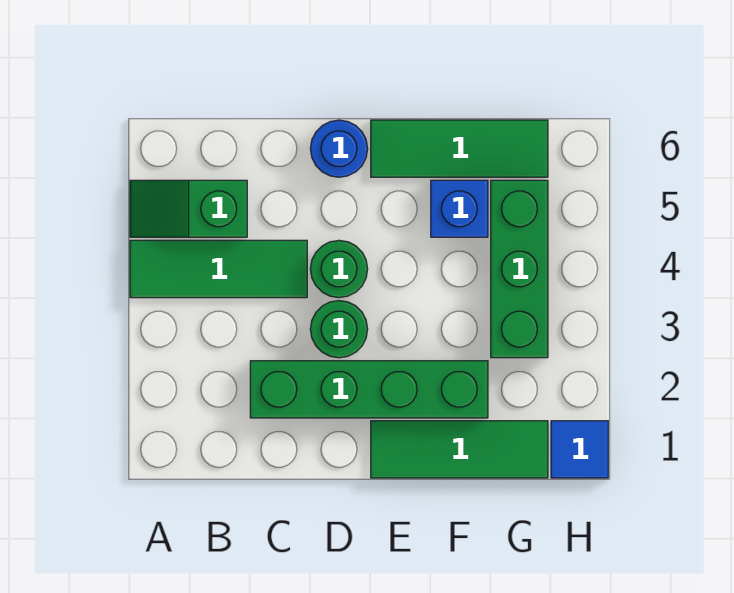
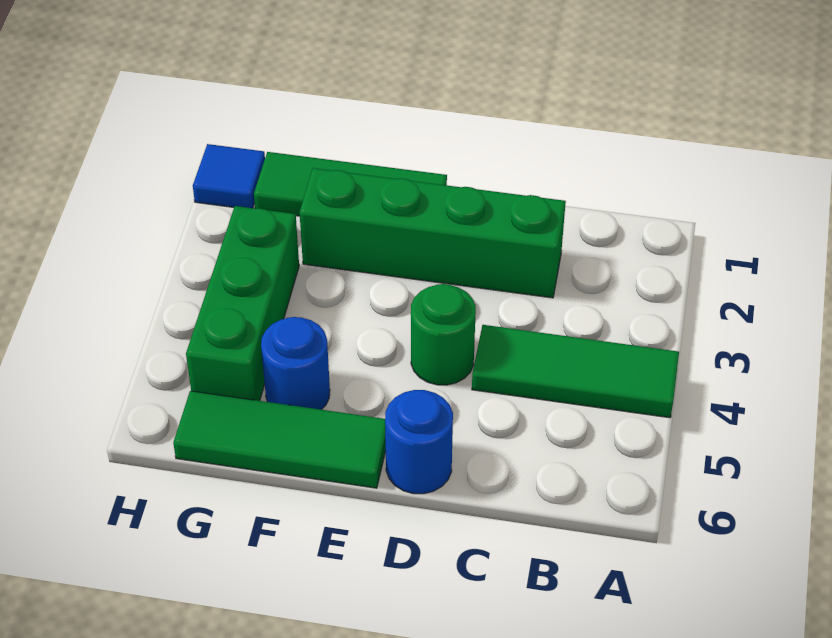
green slope A5:B5 level 1 top B -> none
green round brick D3 level 1 -> none
blue brick F5 level 1 -> blue round brick F5 level 1

